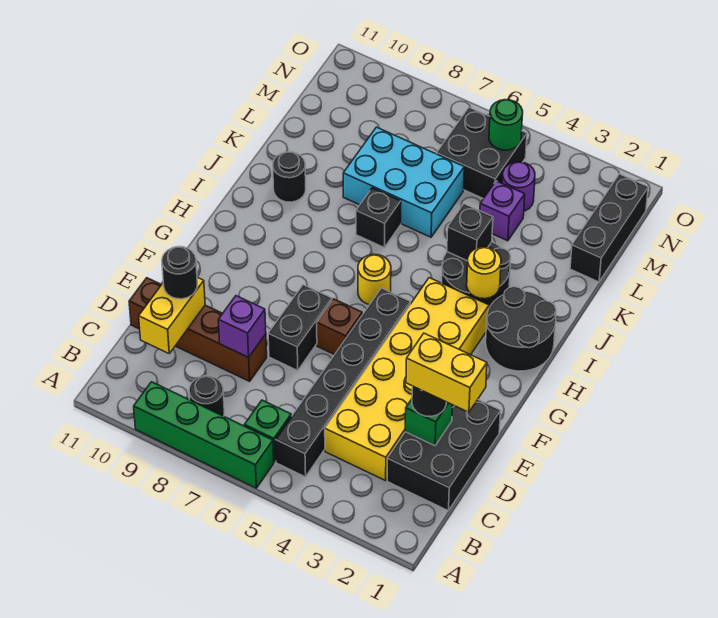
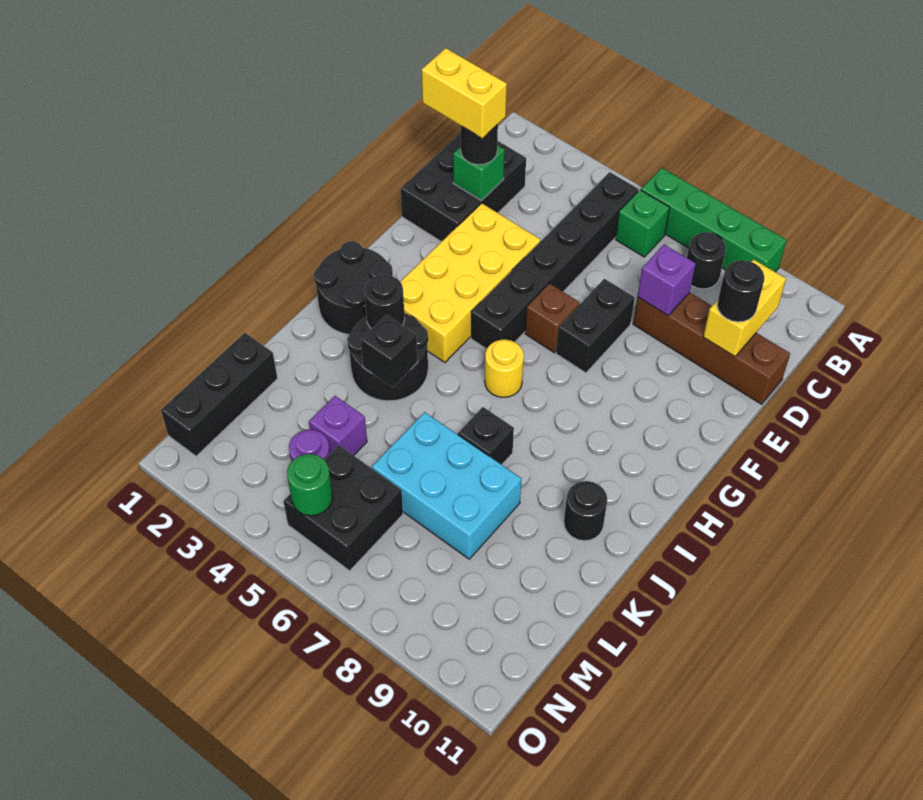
yellow brick C3:H4 level 1 -> yellow brick E3:H4 level 1
yellow round brick I3 level 2 -> black round brick I3 level 2

